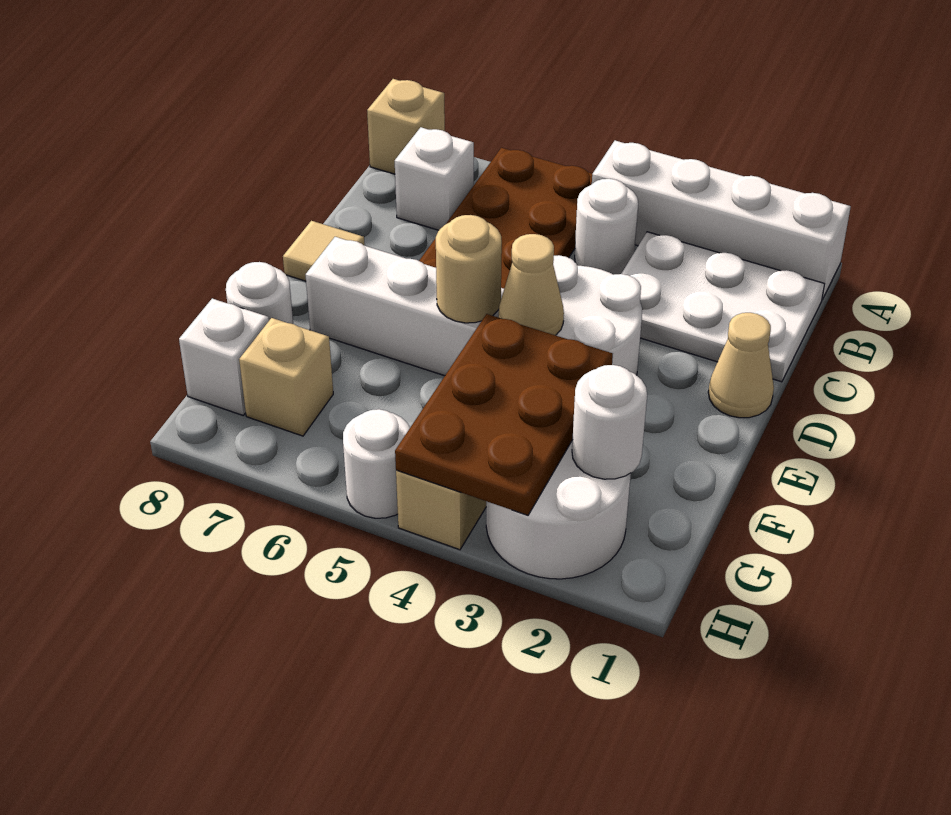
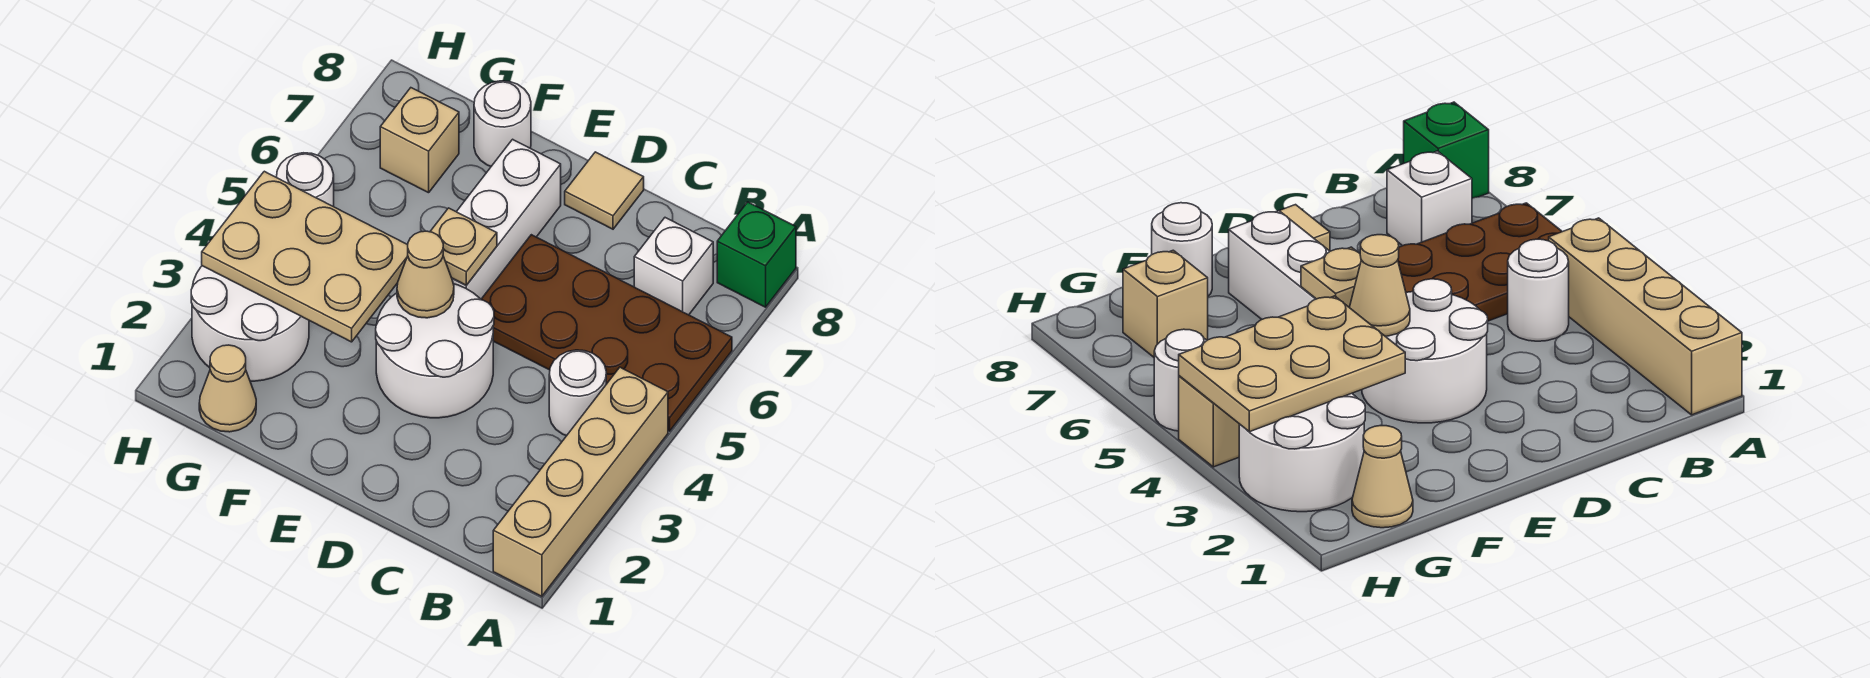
white brick A1:A4 level 1 -> tan brick A1:A4 level 1
tan brick A8 level 1 -> green brick A8 level 1
white plate B1:C3 level 1 -> none
tan cone D1 level 1 -> tan cone G1 level 1
tan round brick E5 level 2 -> tan plate E5 level 2
brown plate F3:H4 level 2 -> tan plate F3:H4 level 2
white round brick G2 level 2 -> none
white brick G8 level 1 -> none

